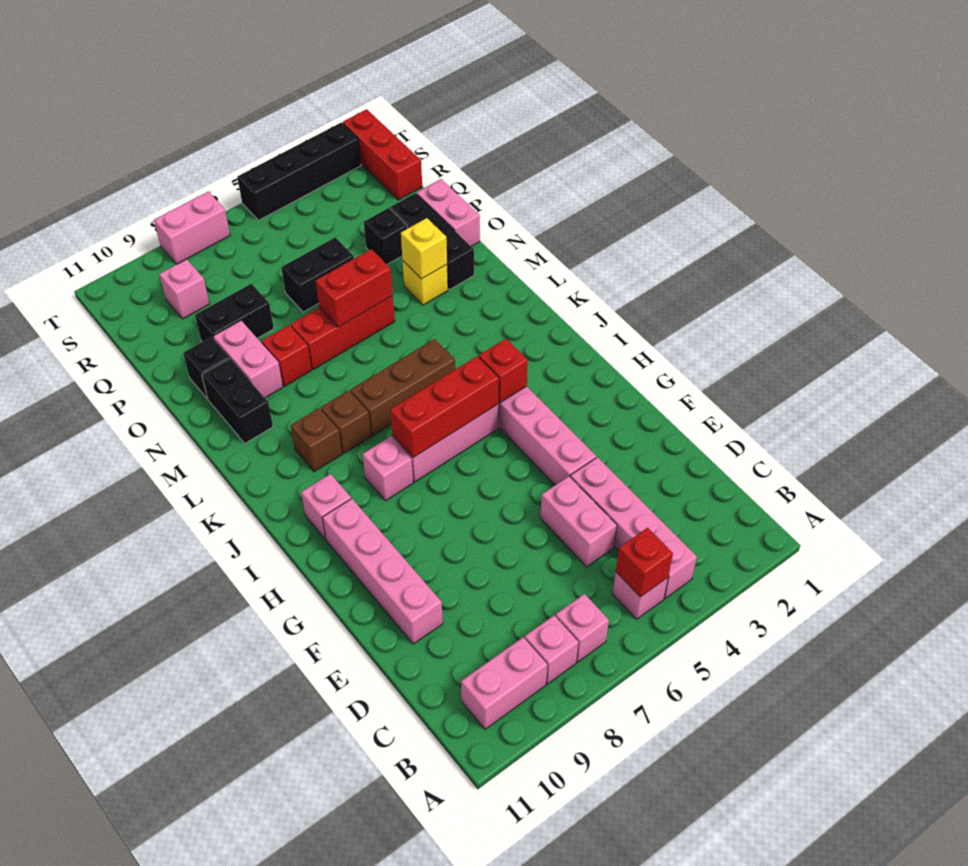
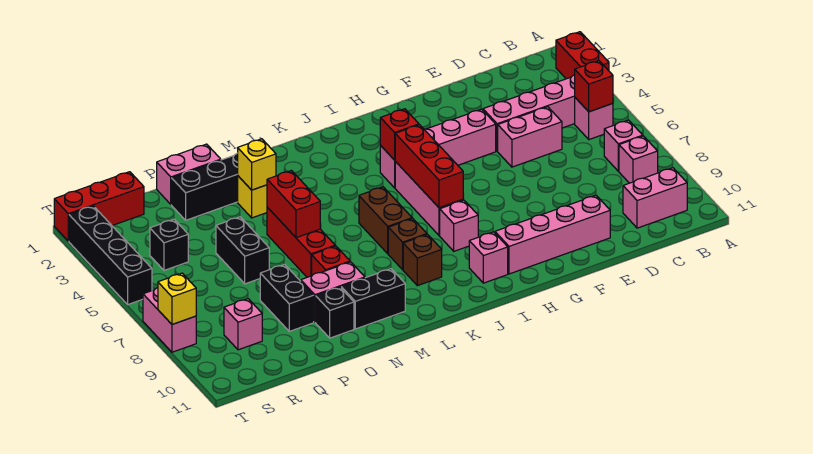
none -> red brick A2:A3 level 1
pink brick B9:B10 level 1 -> pink brick B10:C10 level 1
brown brick K5:K7 level 1 -> brown brick K6:K7 level 1
black brick P3 level 1 -> black brick R4 level 1
none -> yellow brick T8 level 2

